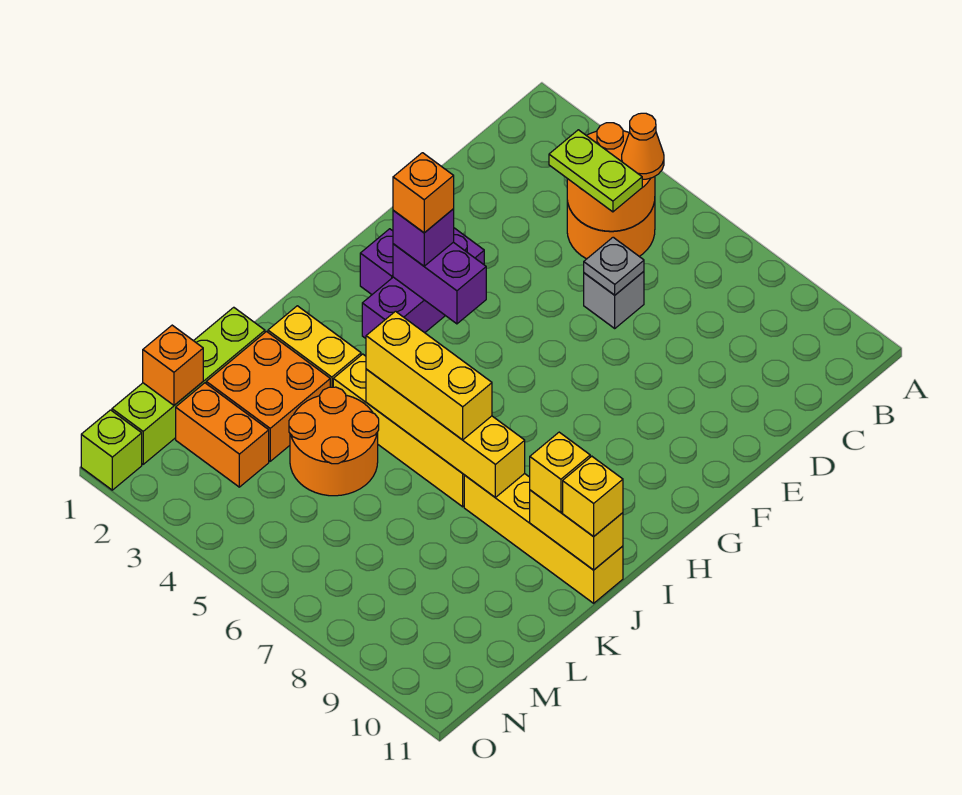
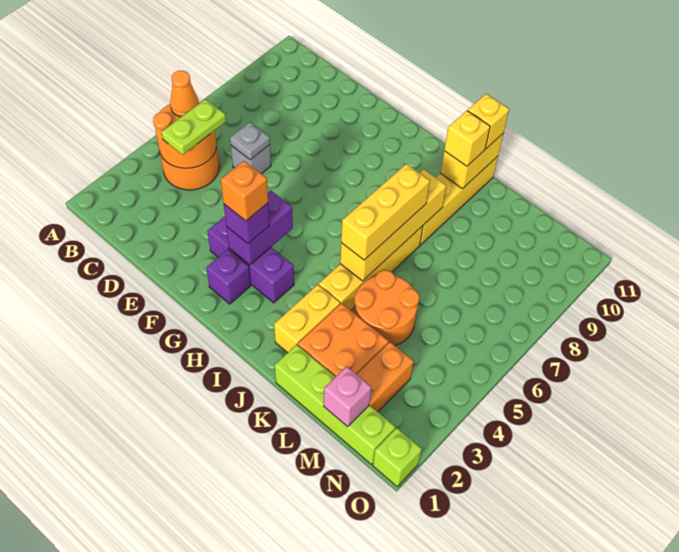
orange brick M1 level 2 -> pink brick M1 level 2

